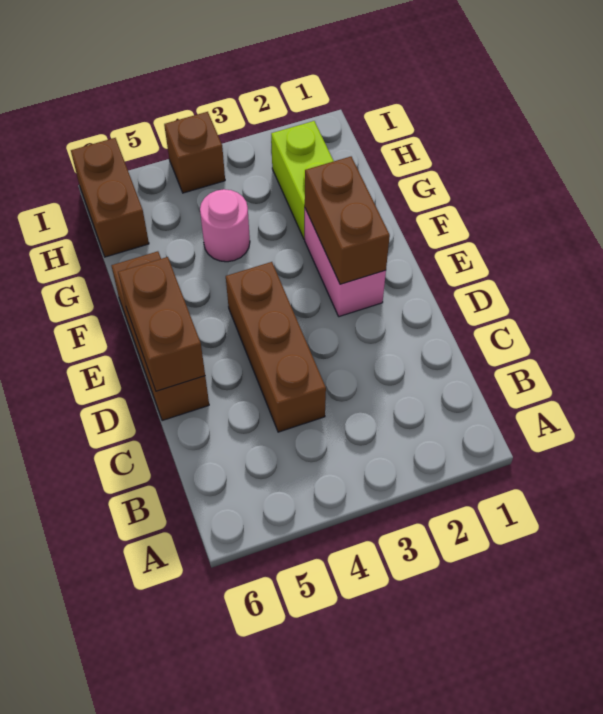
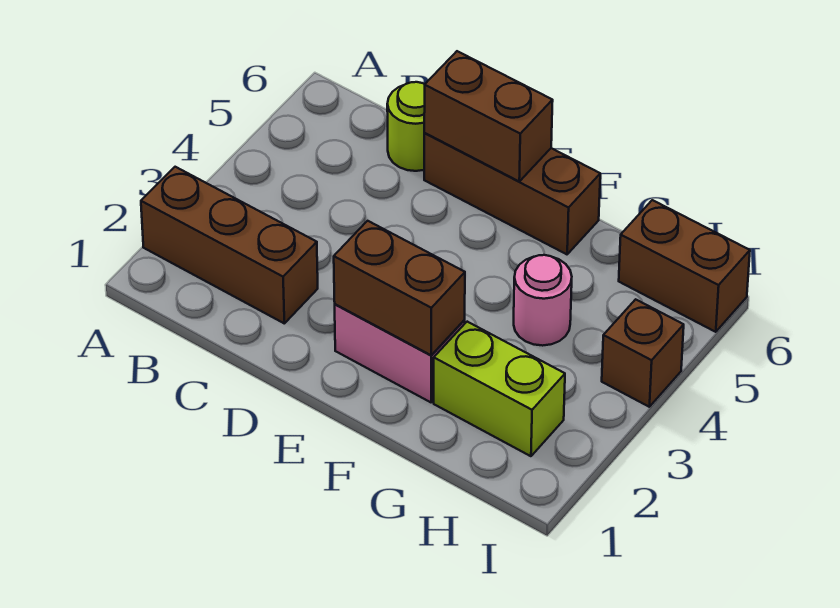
brown brick C4:E4 level 1 -> brown brick A2:C2 level 1
none -> lime round brick C6 level 1

